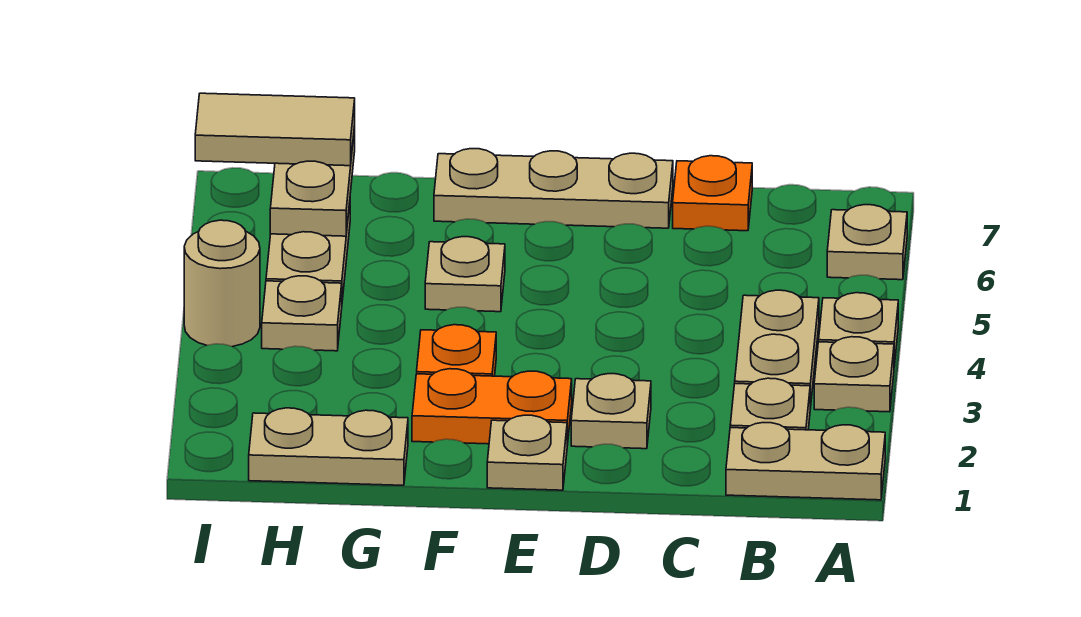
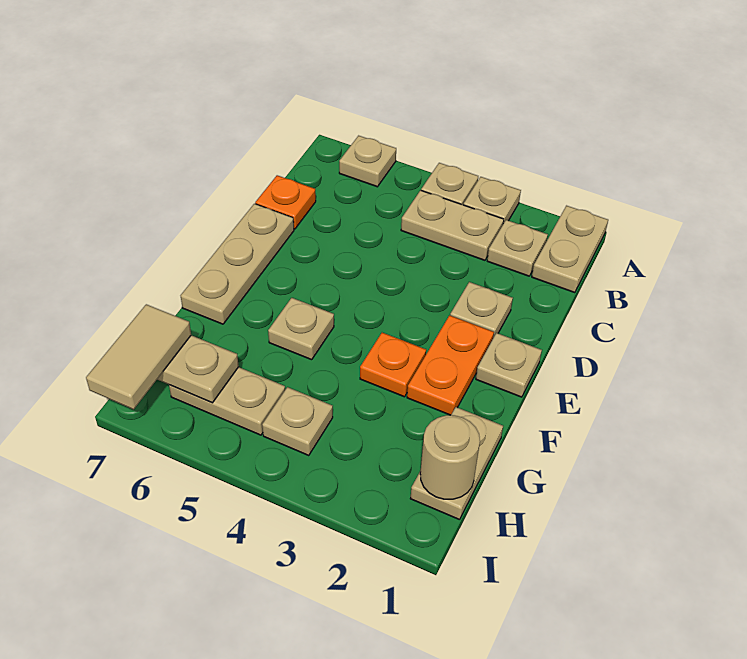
tan round brick I4 level 1 -> tan round brick H1 level 2

